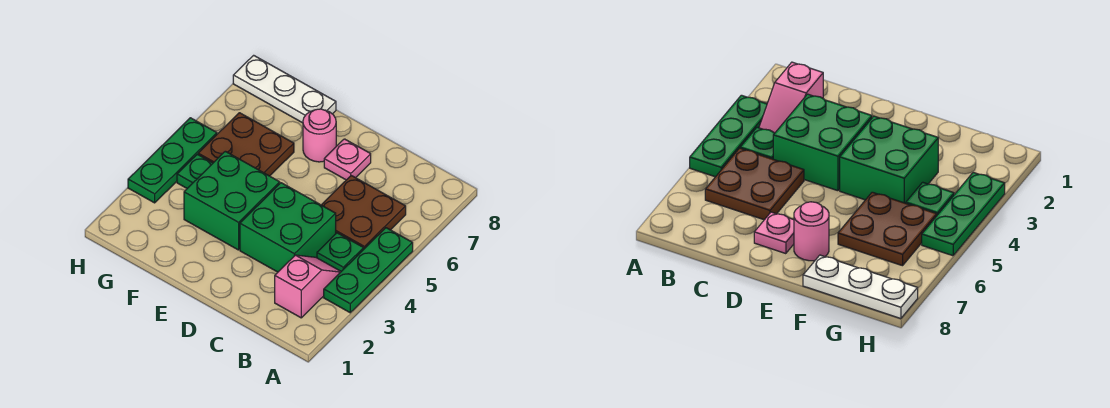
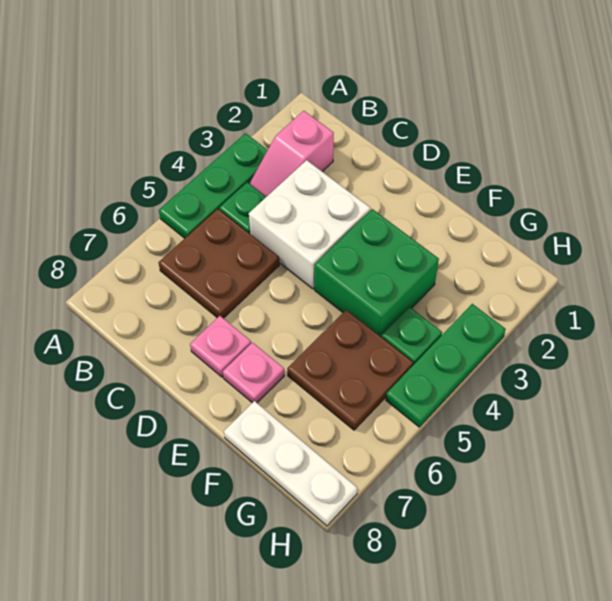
green brick C3:D4 level 1 -> white brick C3:D4 level 1
pink round brick E7 level 1 -> pink plate E7 level 1

